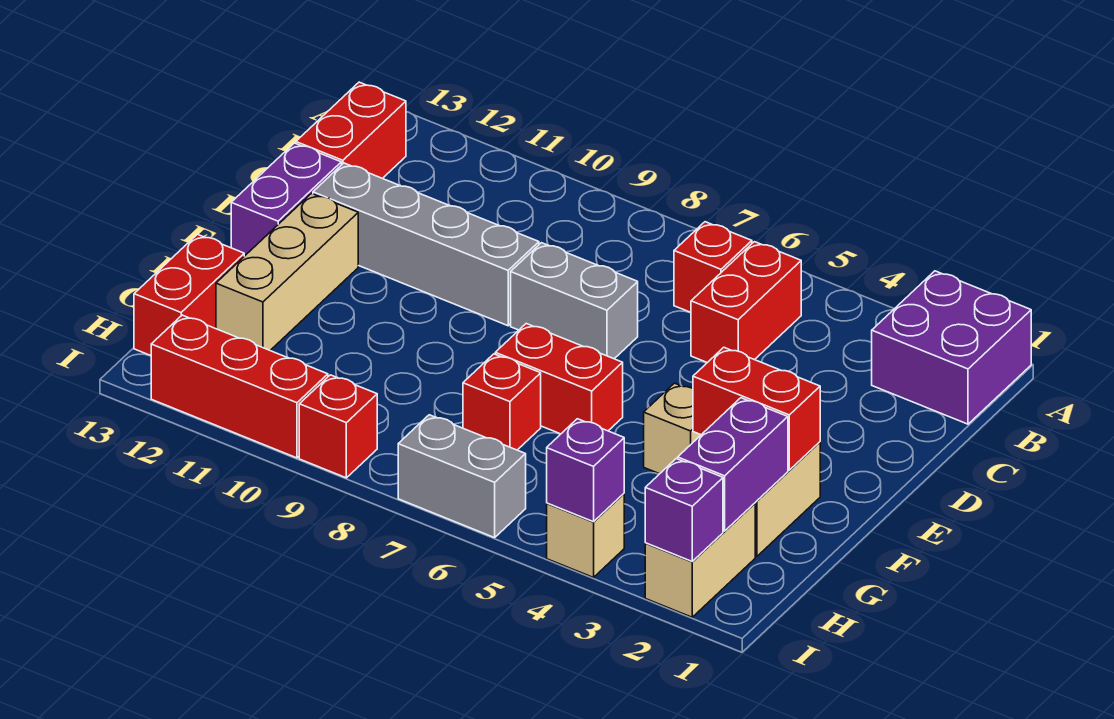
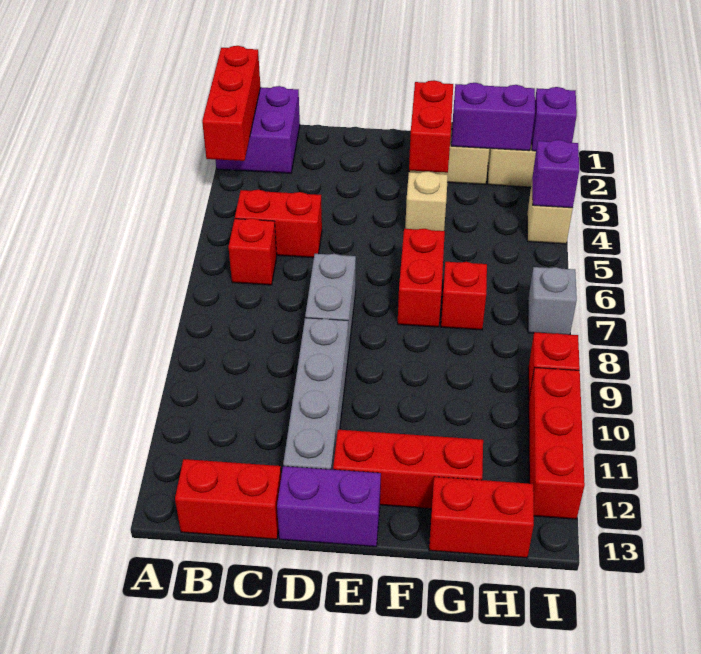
none -> red brick A1:A3 level 2
tan brick E12:G12 level 1 -> red brick E12:G12 level 1
grey brick I6:I7 level 1 -> grey brick I7 level 1

